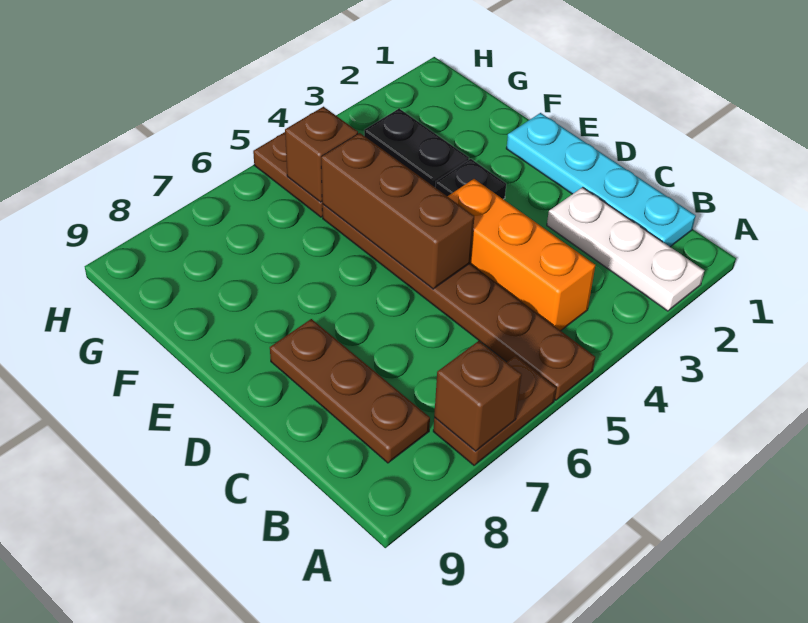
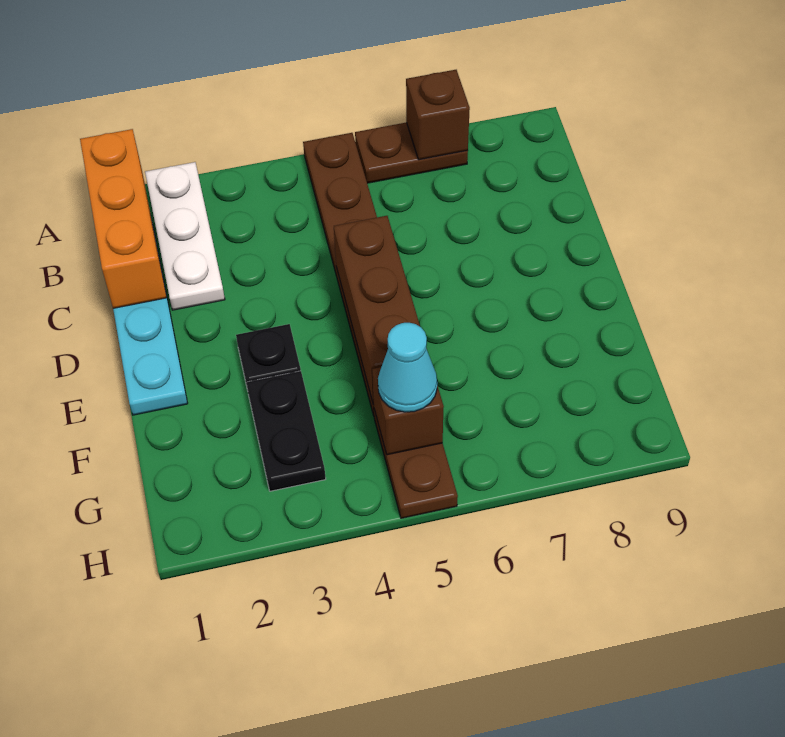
orange brick B4:D4 level 1 -> orange brick A1:C1 level 2
brown plate B8:D8 level 1 -> none
none -> cyan cone G5 level 3

